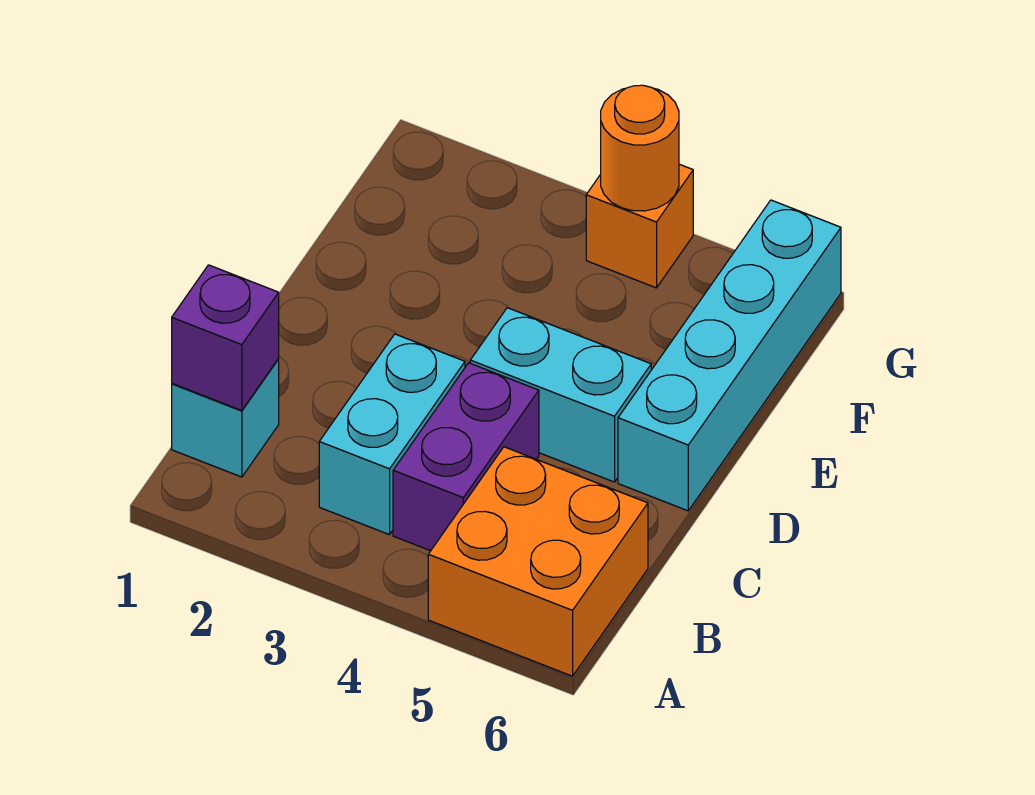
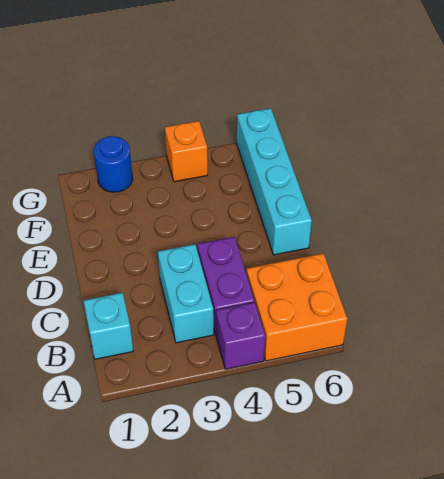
purple brick B1 level 2 -> purple brick A4 level 1
cyan brick D4:D5 level 1 -> none
none -> blue round brick G2 level 1
orange round brick G4 level 2 -> none

